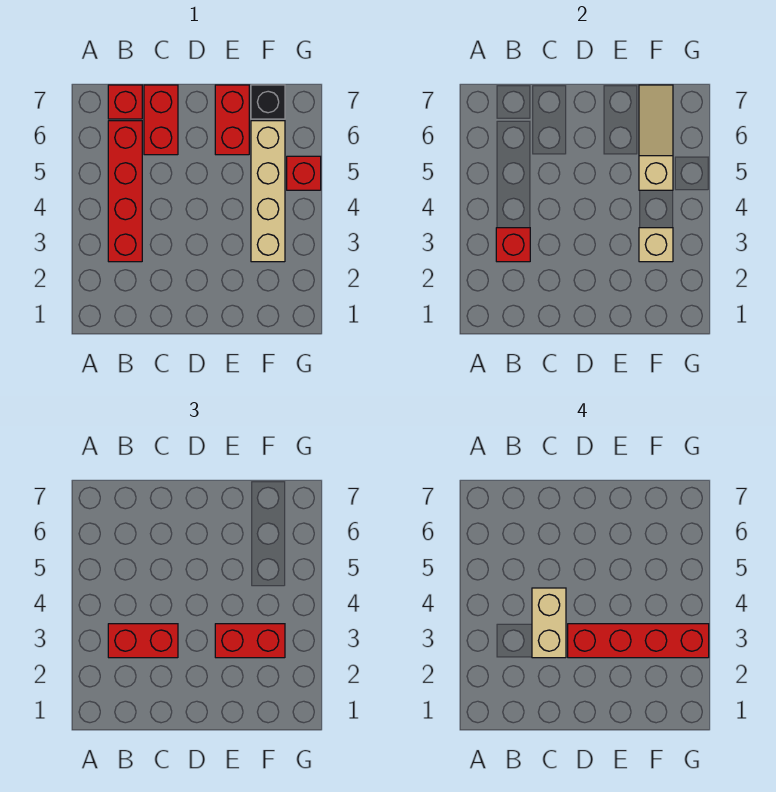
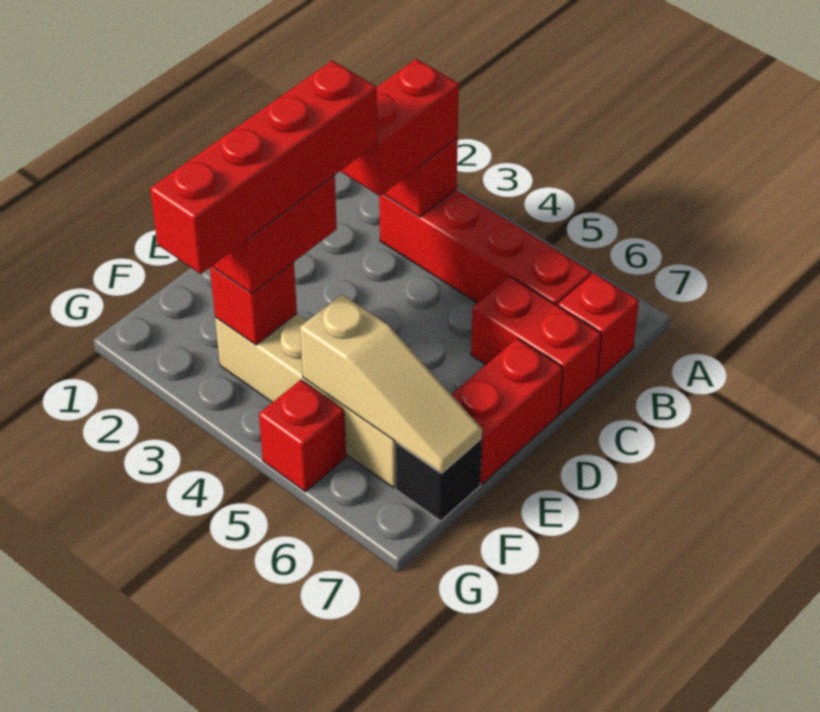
tan brick C3:C4 level 4 -> none
red brick E6:E7 level 1 -> red brick D7:E7 level 1
tan brick F3 level 2 -> red brick F3 level 2

